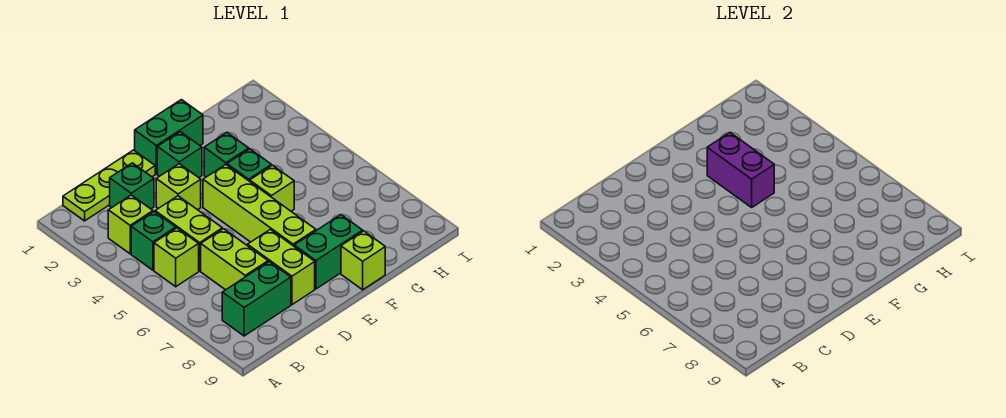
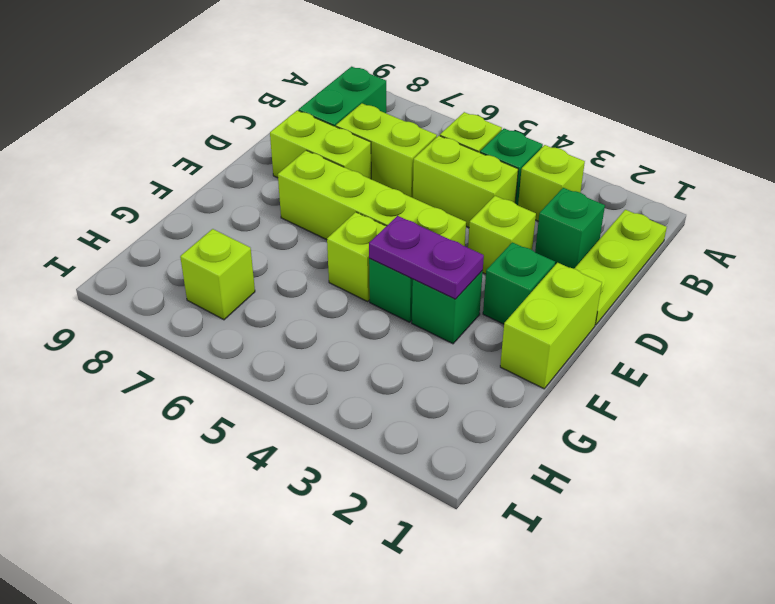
green brick E1:F1 level 1 -> lime brick E1:F1 level 1
green brick E8:F8 level 1 -> none
purple brick F3:F4 level 2 -> purple plate F3:F4 level 2
lime brick F9 level 1 -> lime brick H7 level 1

